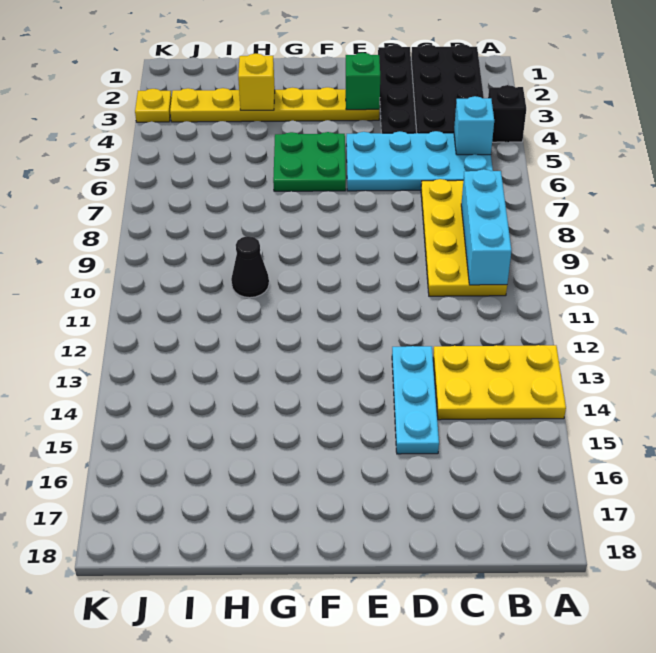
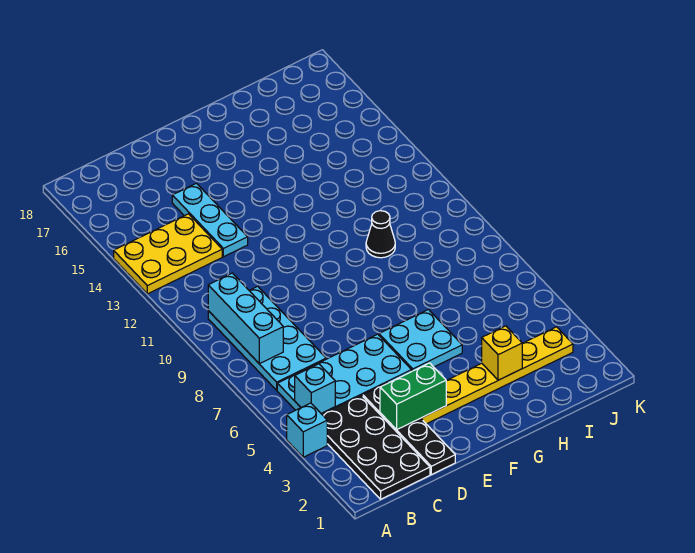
black brick A4 level 1 -> cyan brick A4 level 1
yellow plate B7:C10 level 1 -> cyan plate B7:C10 level 1
green brick E3 level 2 -> green brick D3:E3 level 2
green plate F5:G6 level 1 -> cyan plate F5:G6 level 1
yellow plate K3 level 1 -> none

